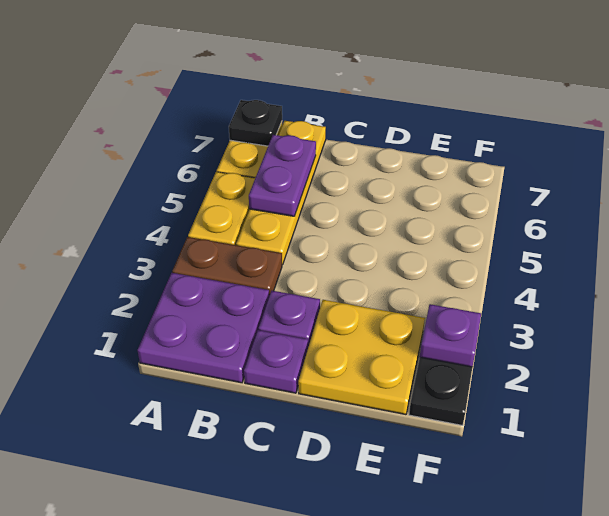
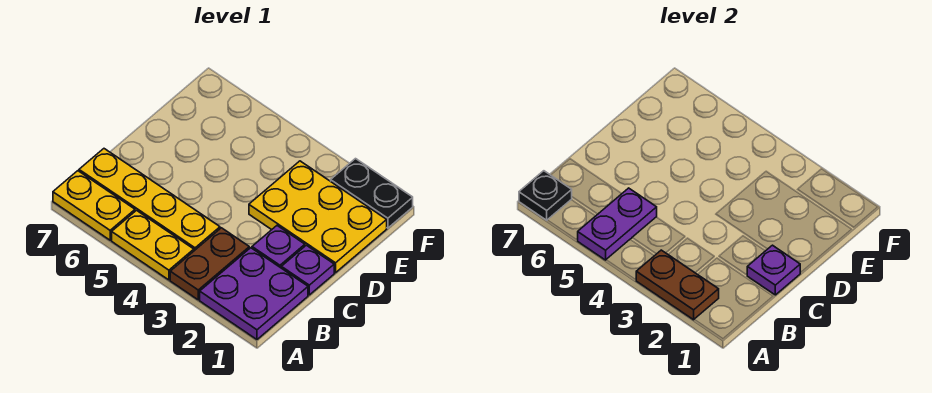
none -> brown plate A2:A3 level 2
purple plate B5:B6 level 2 -> purple plate A5:B5 level 2
yellow plate D1:E2 level 1 -> yellow plate D1:E3 level 1
purple plate F2 level 2 -> purple plate C1 level 2

